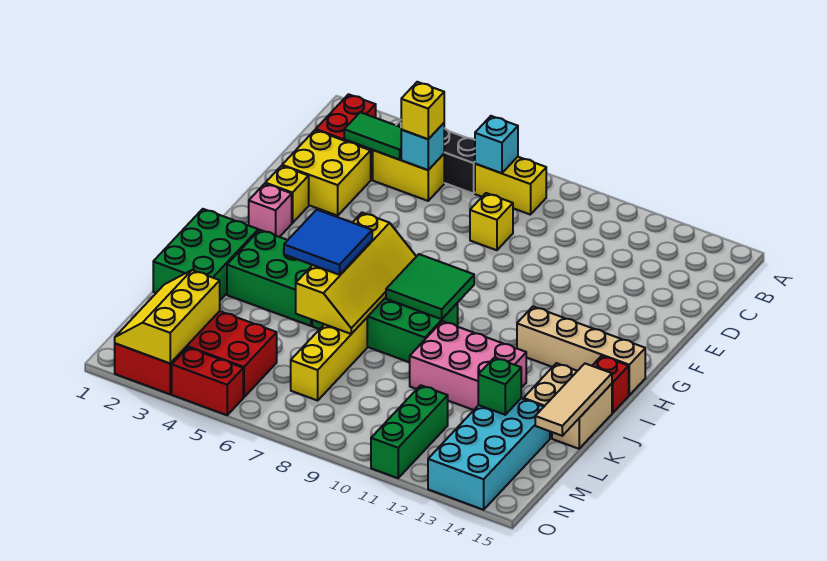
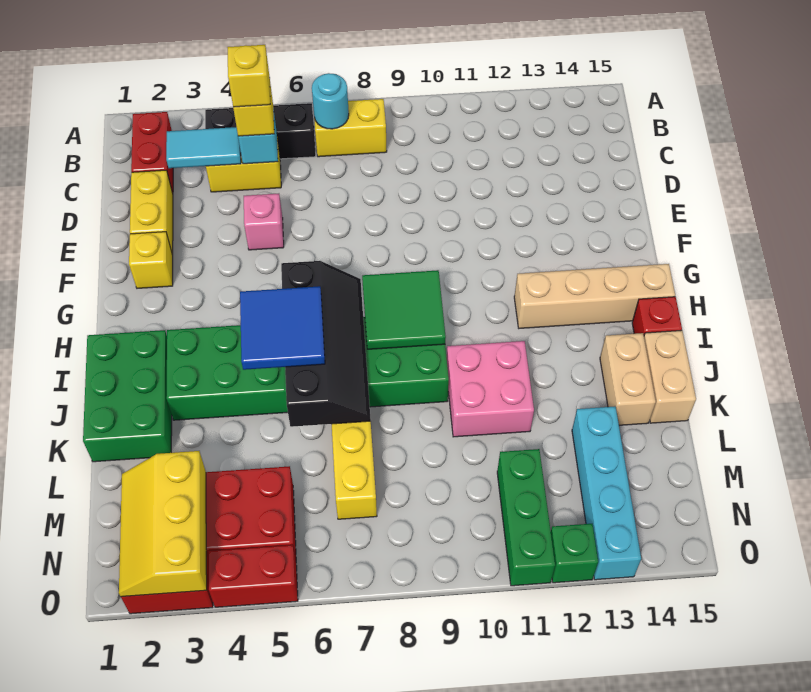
cyan brick B7 level 2 -> cyan round brick B7 level 2
green tile C3:C4 level 2 -> cyan tile C3:C4 level 2
yellow brick D2:E3 level 1 -> yellow brick D2:E2 level 1
yellow brick D8 level 1 -> yellow brick C5 level 4
pink brick G2 level 1 -> pink brick E5 level 1
yellow slope H6:K7 level 2 top 6 -> black slope H6:K7 level 2 top 6
pink brick J10:K12 level 1 -> pink brick J10:K11 level 1
tan tile J15:L15 level 2 -> none
cyan brick L13:O14 level 1 -> cyan brick L13:O13 level 1
green brick L13 level 2 -> green brick O12 level 1

